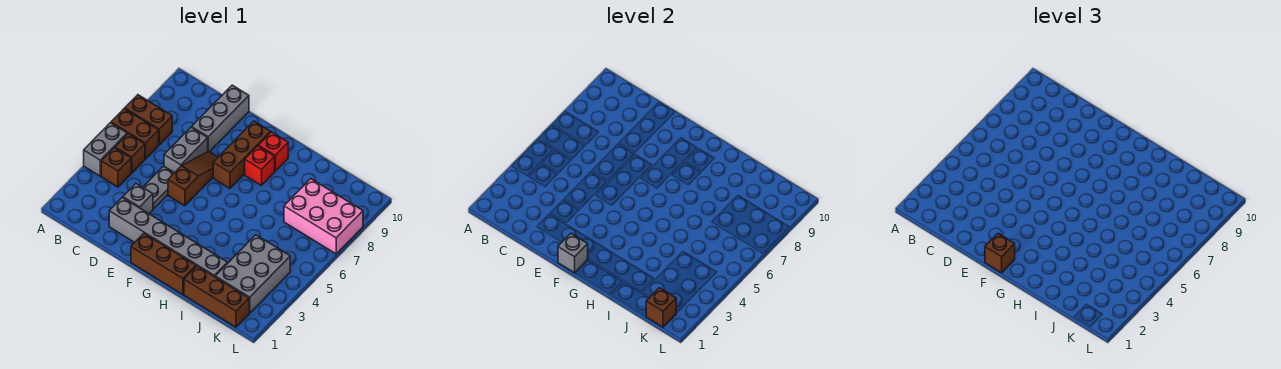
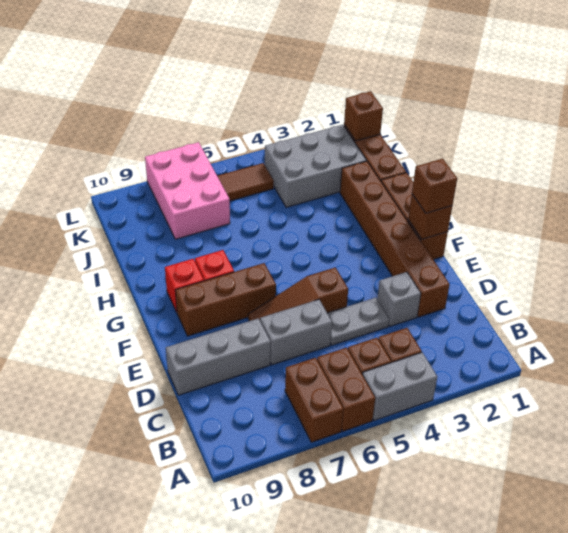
grey brick D2:I2 level 1 -> brown brick D2:I2 level 1
grey brick F1 level 2 -> brown brick F1 level 2
none -> brown tile K5:K6 level 1

